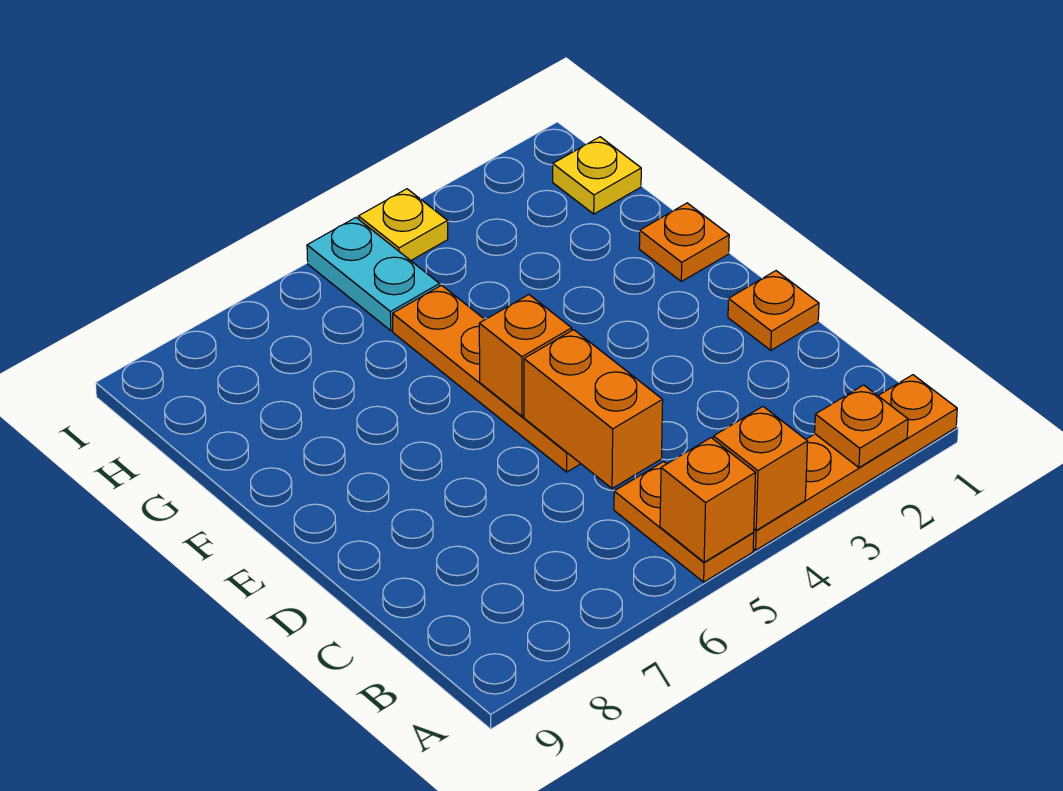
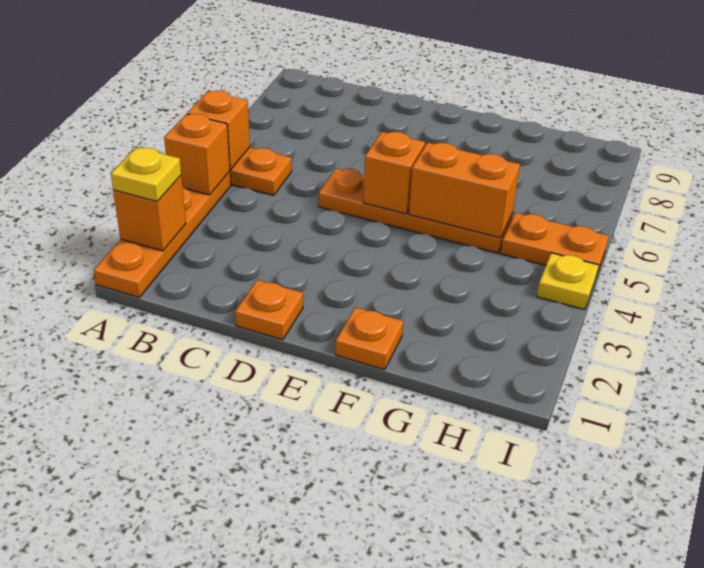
orange plate A2 level 2 -> orange brick A2 level 2
orange brick C5:D5 level 2 -> orange brick F5:G5 level 2
yellow plate H1 level 1 -> yellow plate A2 level 3
cyan plate H5:I5 level 1 -> orange plate H5:I5 level 1

